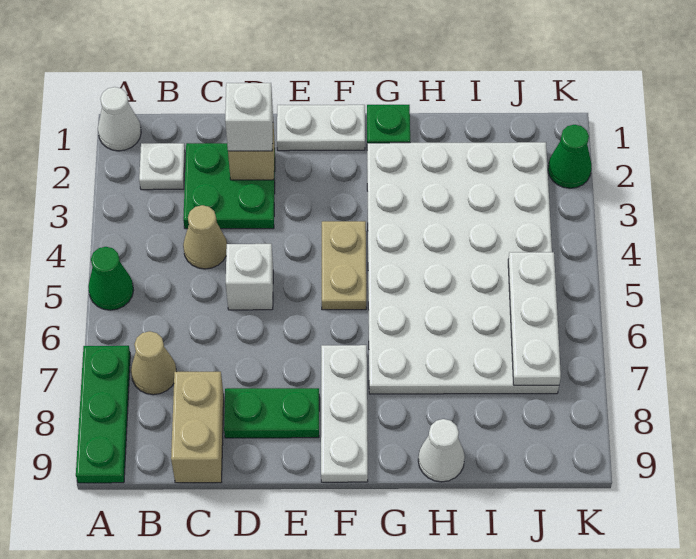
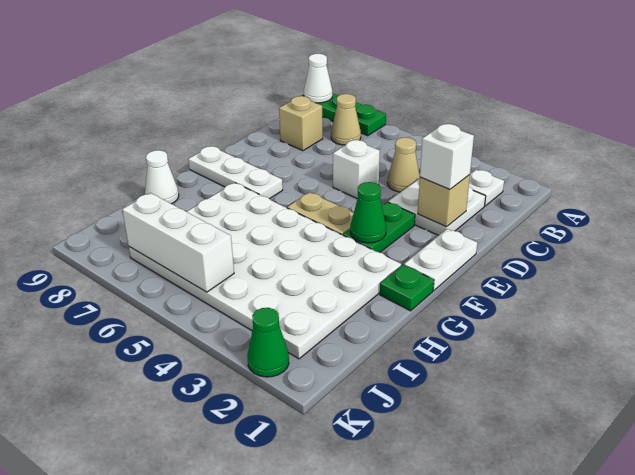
white cone A1 level 1 -> white cone A9 level 2
green cone A5 level 1 -> green cone F3 level 2
green plate C2:D3 level 1 -> white plate C2:D3 level 1
tan brick C8:C9 level 1 -> tan brick C8 level 1
green plate D8:E8 level 1 -> green plate E3:F3 level 1
white plate J5:J7 level 2 -> white brick J5:J7 level 2

